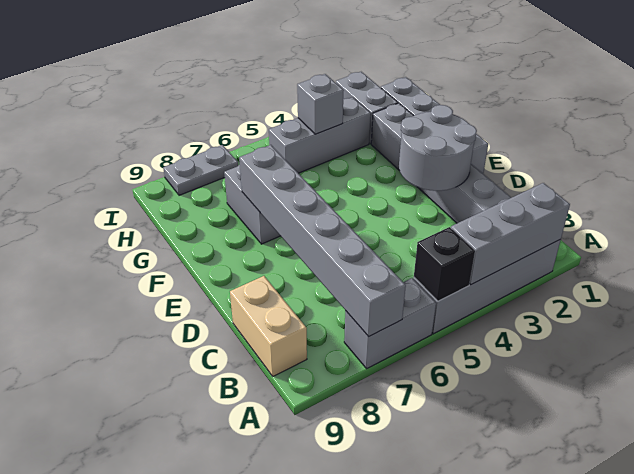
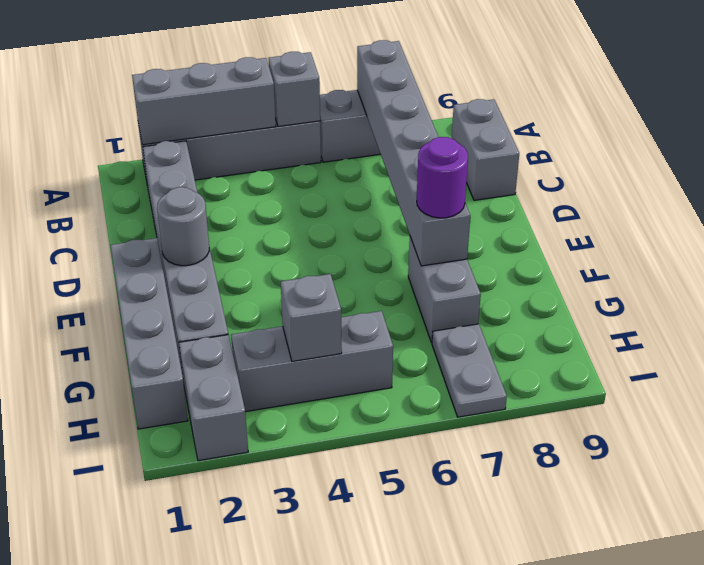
black brick A5 level 2 -> grey brick A5 level 2
tan brick B9:C9 level 1 -> grey brick B9:C9 level 1
grey round brick D2:E3 level 2 -> grey round brick E2 level 2
none -> purple round brick F7 level 3
grey plate I7:I8 level 1 -> grey plate H7:I7 level 1

